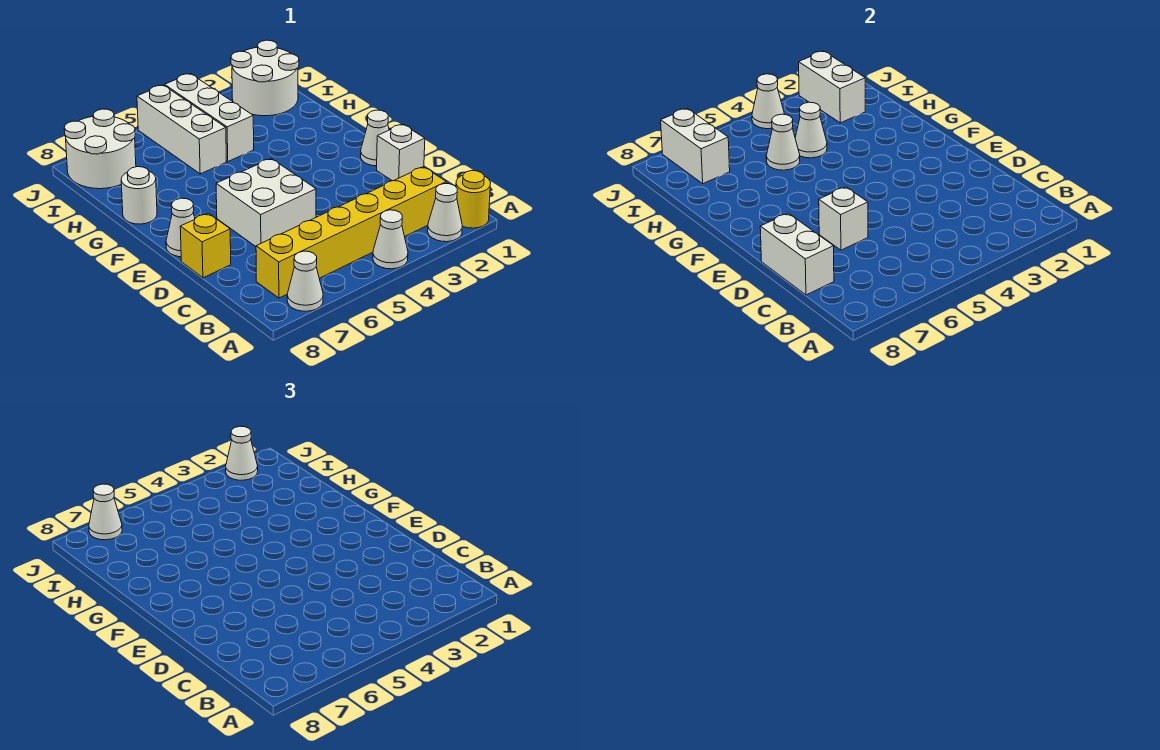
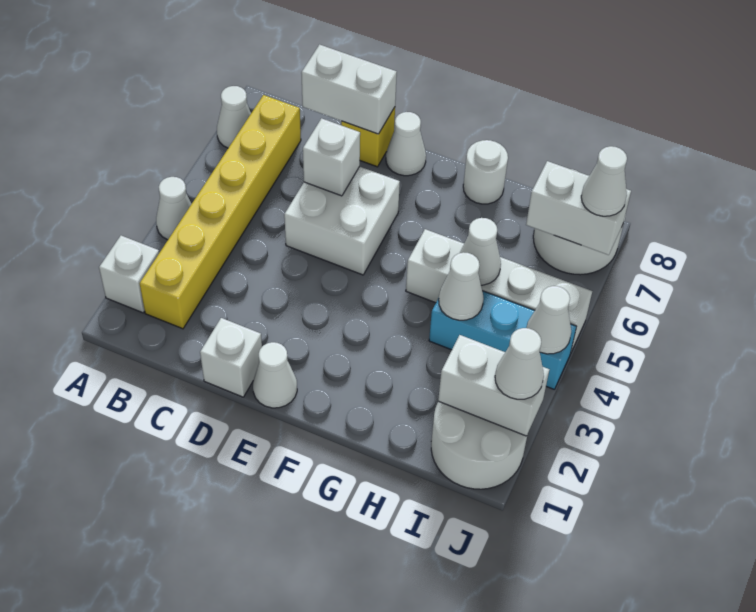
yellow round brick A1 level 1 -> none
white cone A2 level 1 -> white brick A2 level 1
white brick H4:J4 level 1 -> cyan brick H4:J4 level 1
white brick H5:J5 level 1 -> white brick G5:J5 level 1

